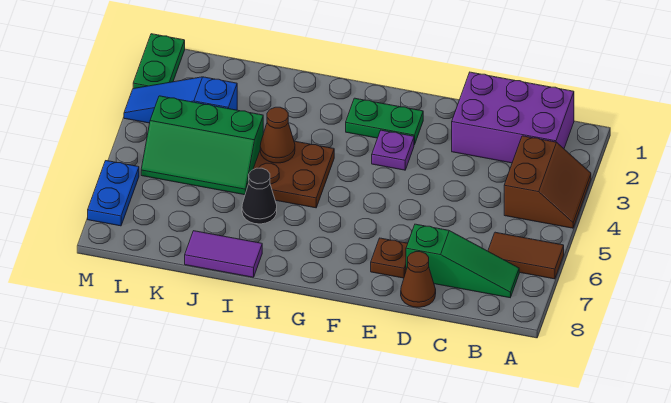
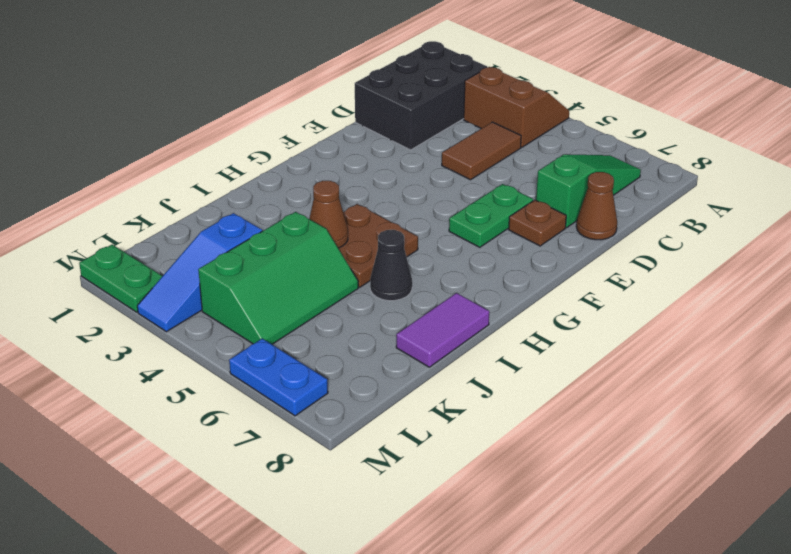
brown tile A6:B6 level 1 -> brown tile C4:D4 level 1
purple brick B1:D2 level 1 -> black brick B1:D2 level 1
green plate F2:G2 level 1 -> green plate E6:F6 level 1
purple plate F3 level 1 -> none

